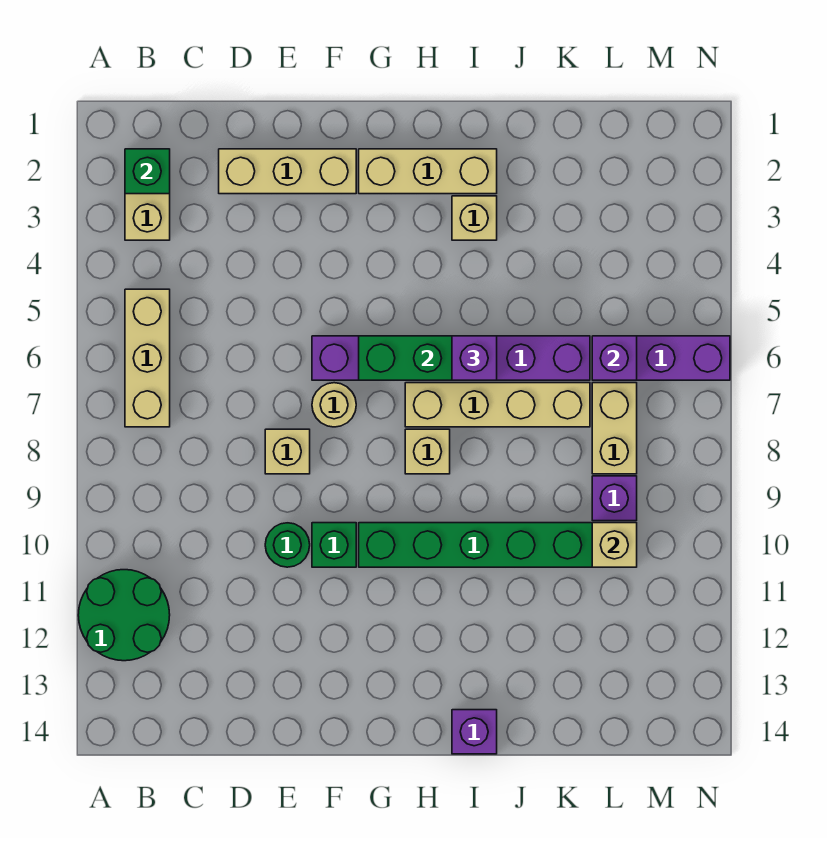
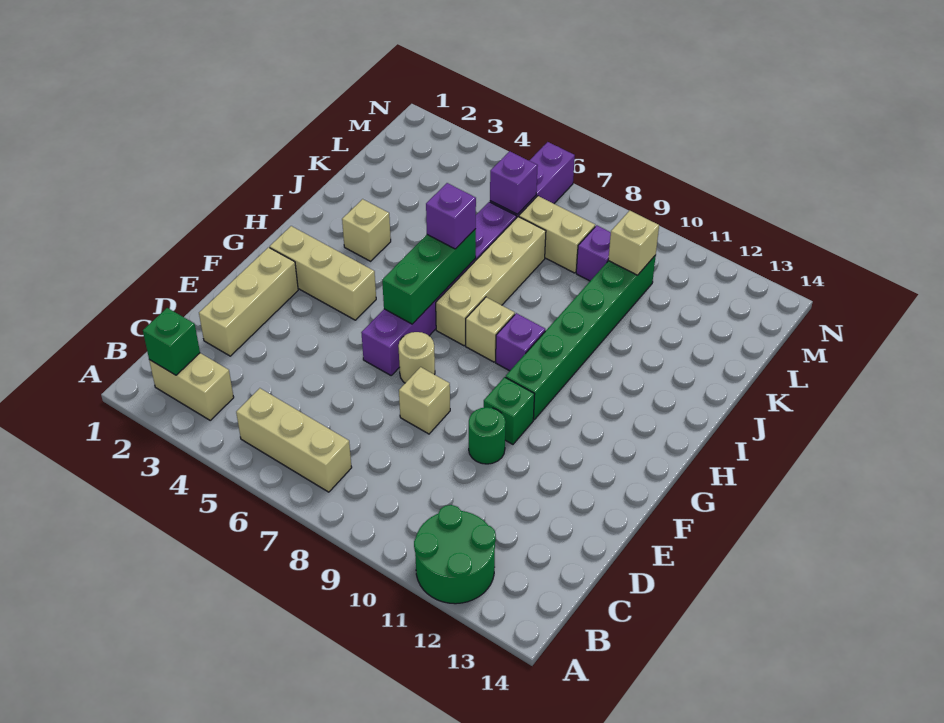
tan brick G2:I2 level 1 -> tan brick G2:G4 level 1
purple brick I14 level 1 -> purple brick H9 level 1

